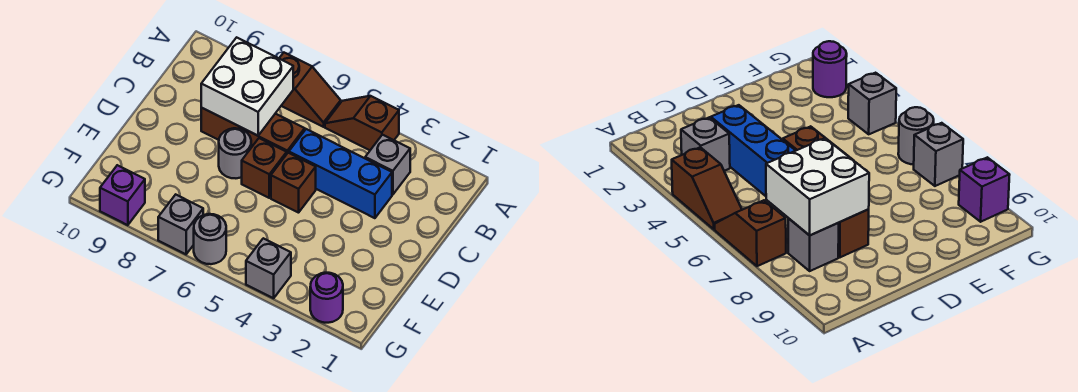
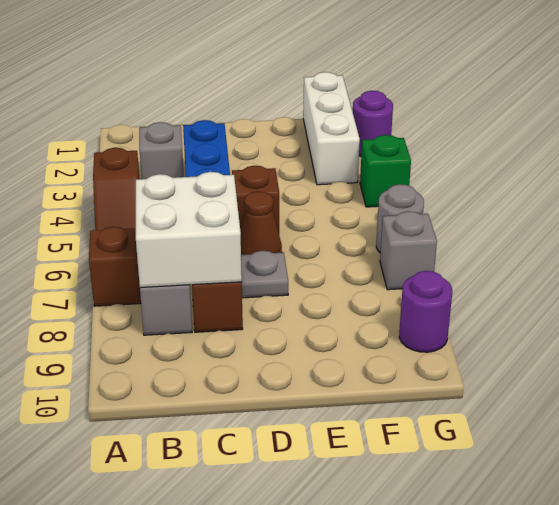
brown brick D6 level 1 -> brown cone D6 level 1
grey round brick D7 level 1 -> grey plate D7 level 1
none -> white brick F1:F3 level 1
grey brick G4 level 1 -> green brick G4 level 1
purple brick G9 level 1 -> purple round brick G9 level 1

